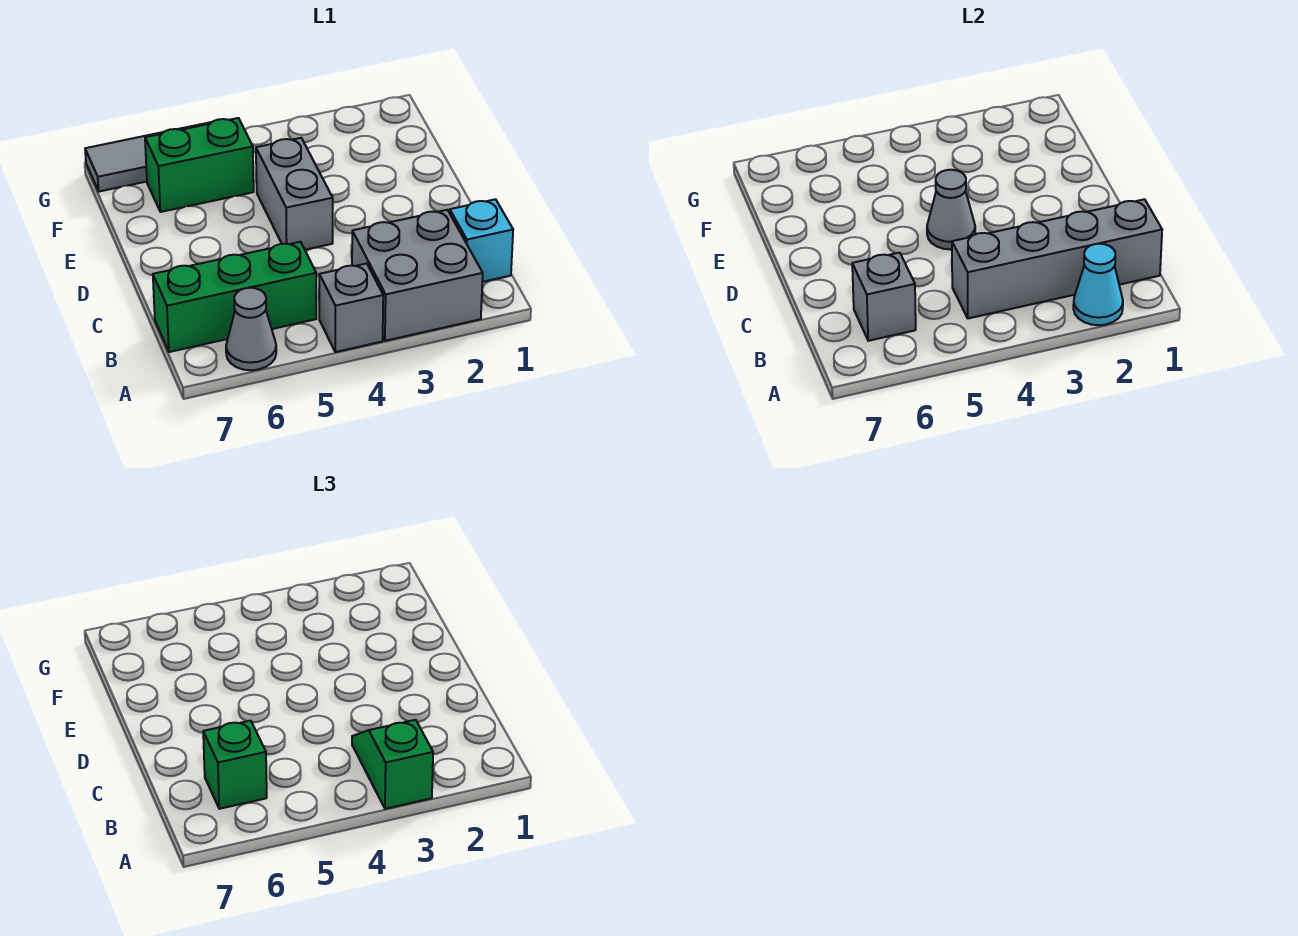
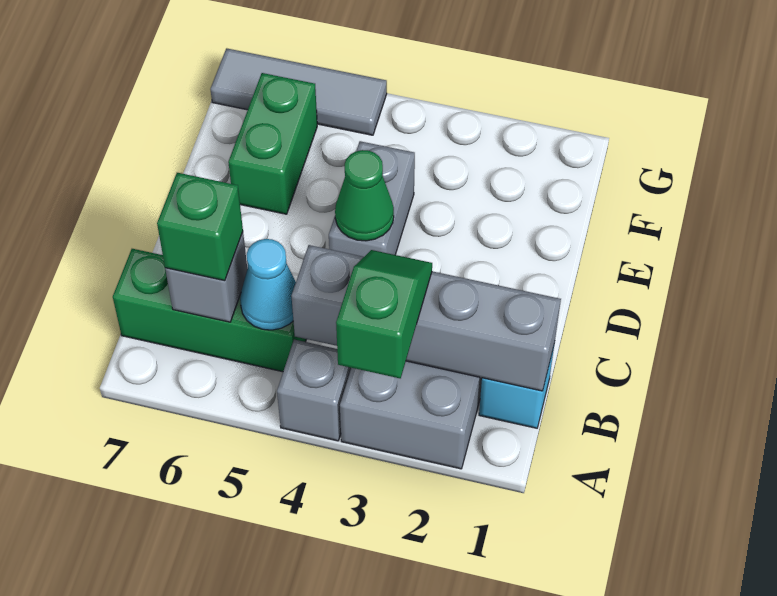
cyan cone A2 level 2 -> cyan cone B5 level 2
grey cone A6 level 1 -> none
grey cone D4 level 2 -> green cone D4 level 2
green brick F5:F6 level 1 -> green brick E6:F6 level 1

